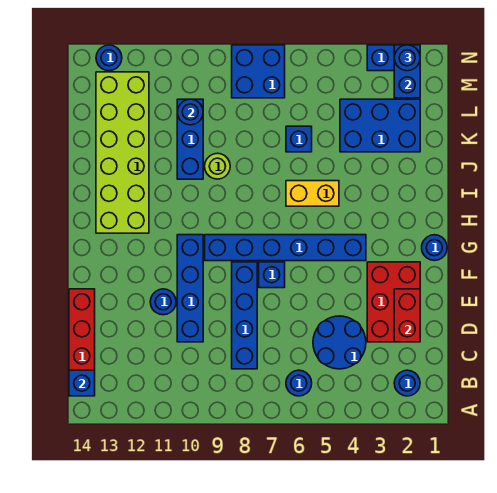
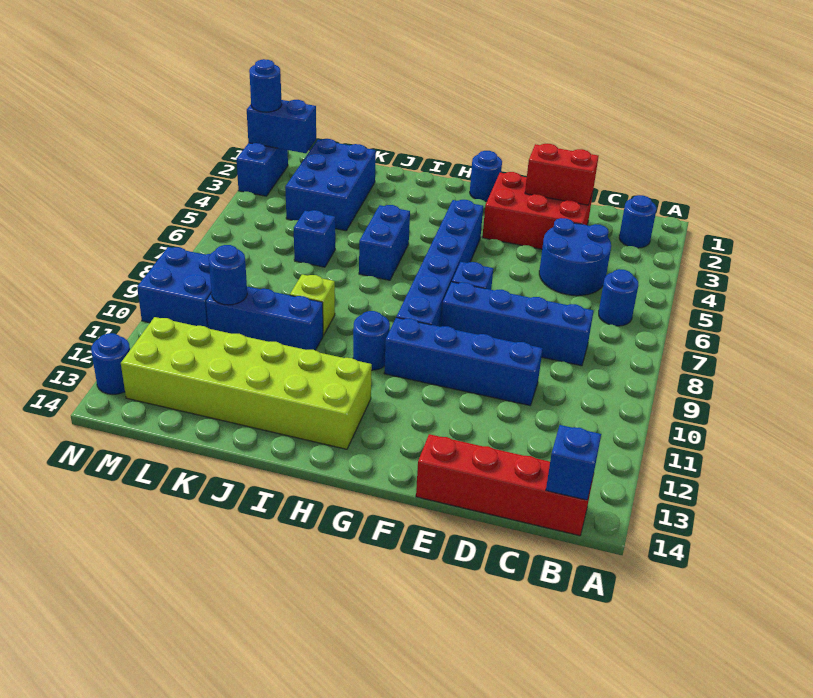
blue round brick E11 level 1 -> blue round brick H10 level 1
yellow brick I5:I6 level 1 -> blue brick I5:I6 level 1
lime round brick J9 level 1 -> lime brick J9 level 1
blue brick M7:N8 level 1 -> blue brick M9:N10 level 1

